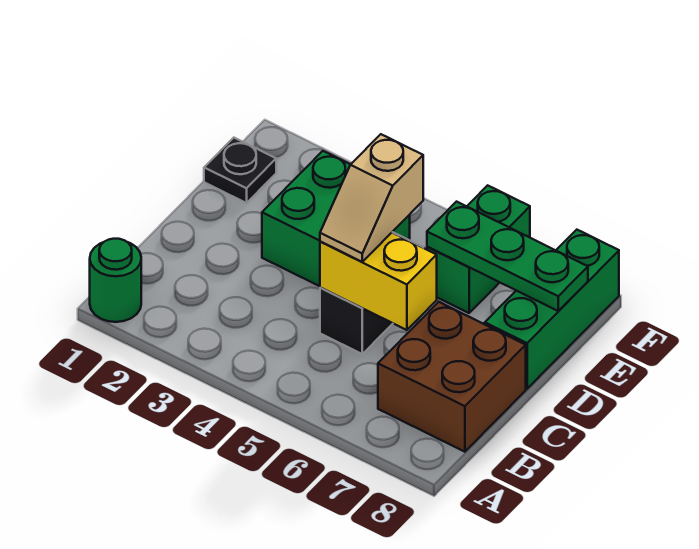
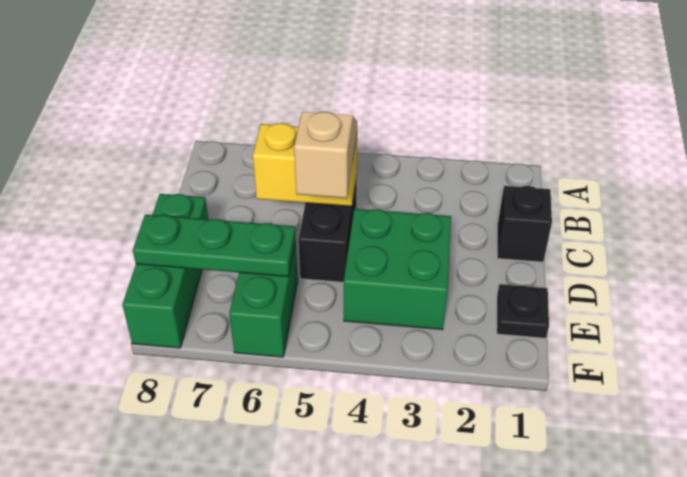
green round brick A1 level 1 -> none
brown brick B7:C8 level 1 -> none
none -> black brick C1 level 1

